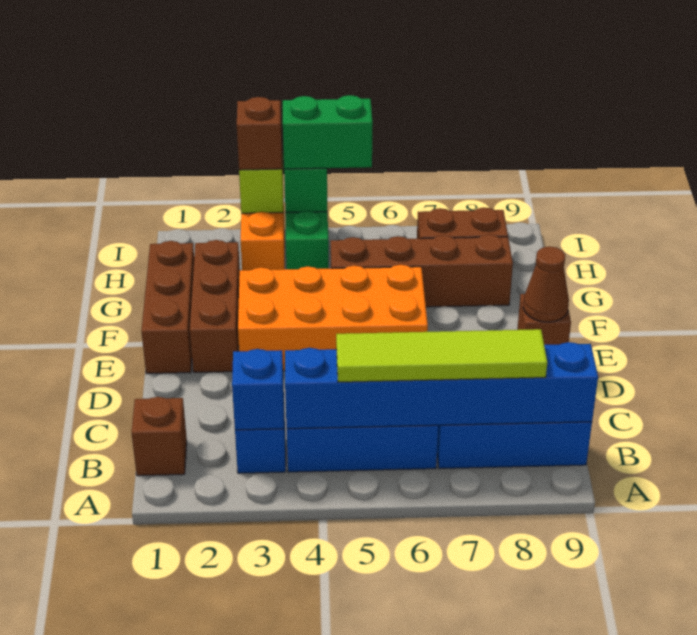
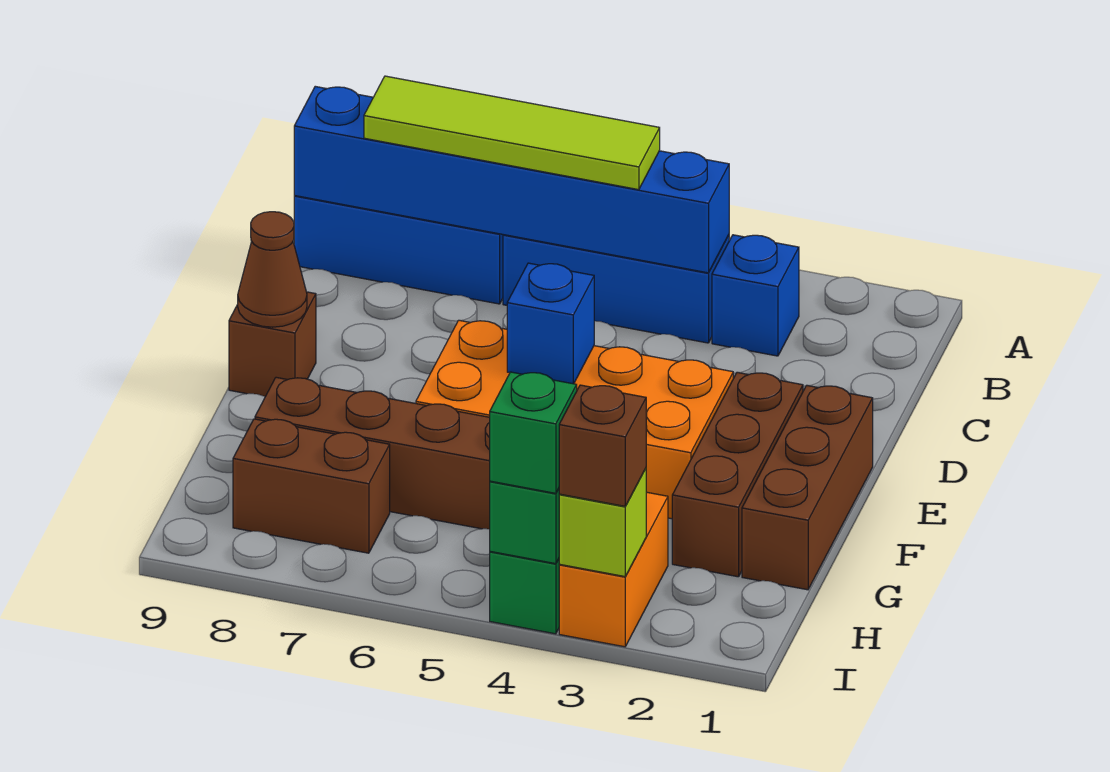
brown brick B1 level 1 -> none
blue brick B3 level 2 -> blue brick E5 level 2
green brick I4:I5 level 3 -> green brick I4 level 3

